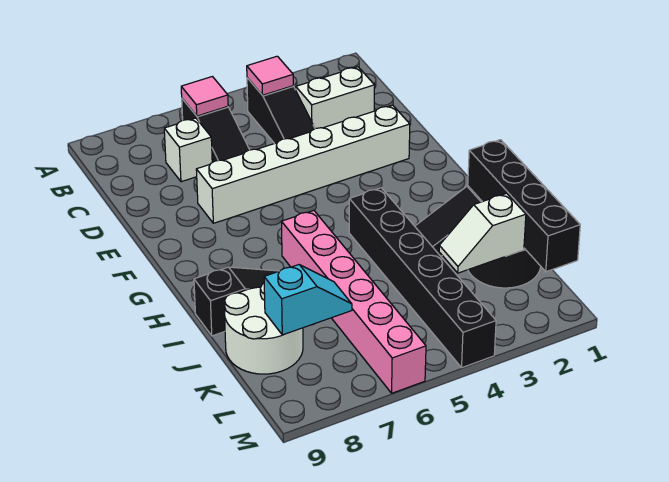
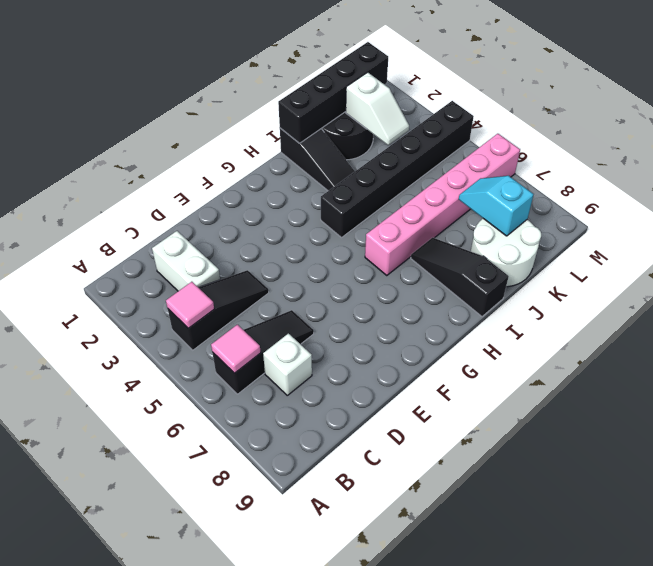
white brick E2:E7 level 1 -> none

